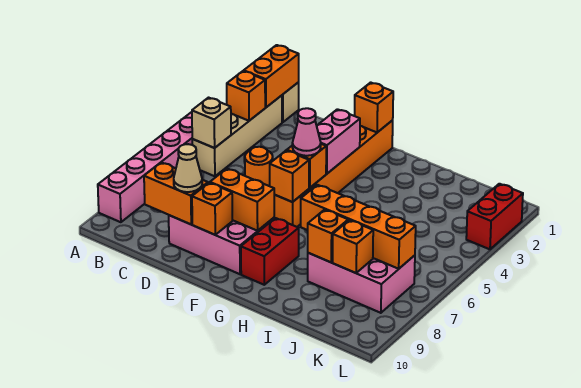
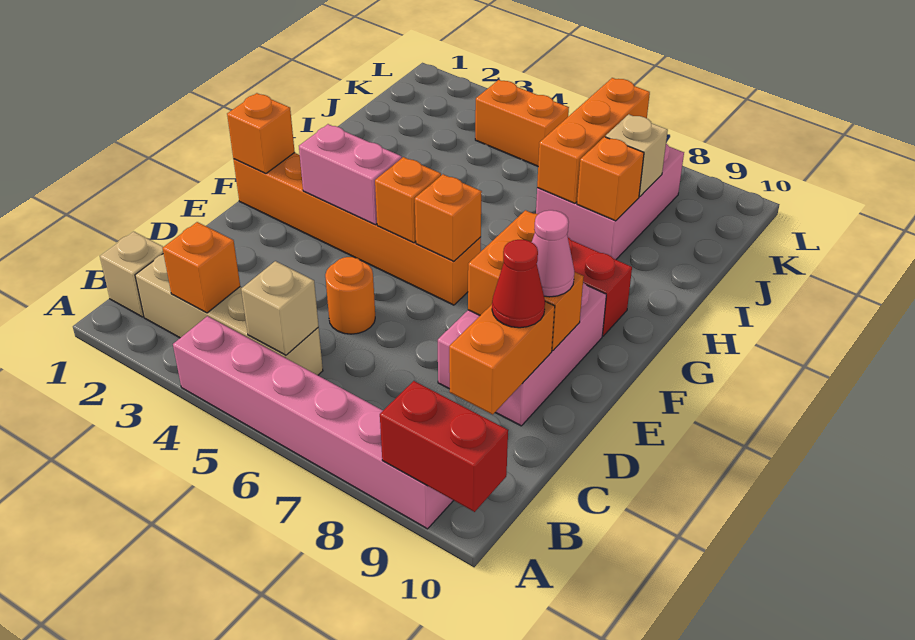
orange brick B1:B2 level 2 -> orange brick K4:K5 level 1
tan cone D9 level 3 -> red cone D9 level 3
pink cone F5 level 3 -> pink cone E9 level 3
orange brick H7:K7 level 2 -> orange brick I7:K7 level 2
orange brick J8 level 2 -> tan brick J8 level 2
red brick L2:L3 level 1 -> red brick A9:A10 level 2

